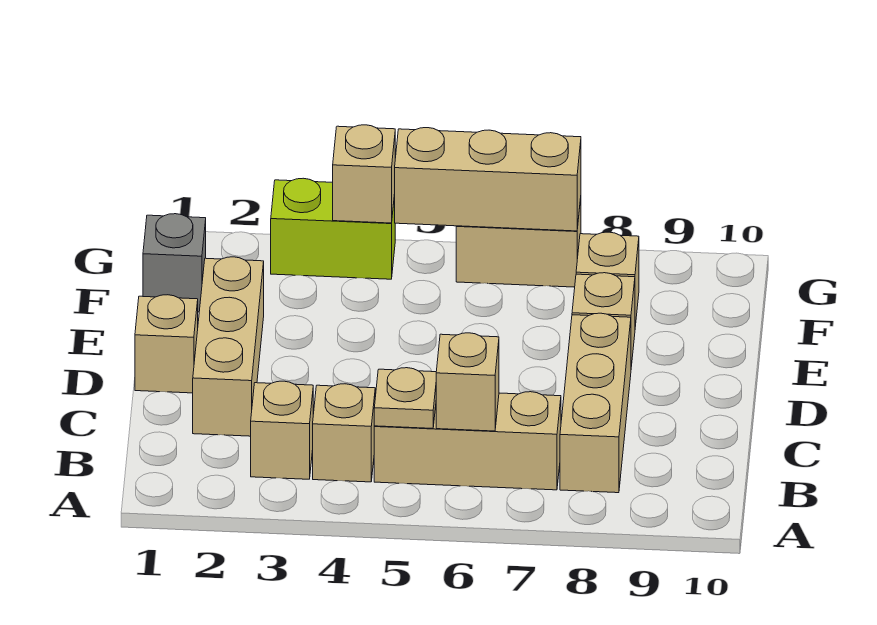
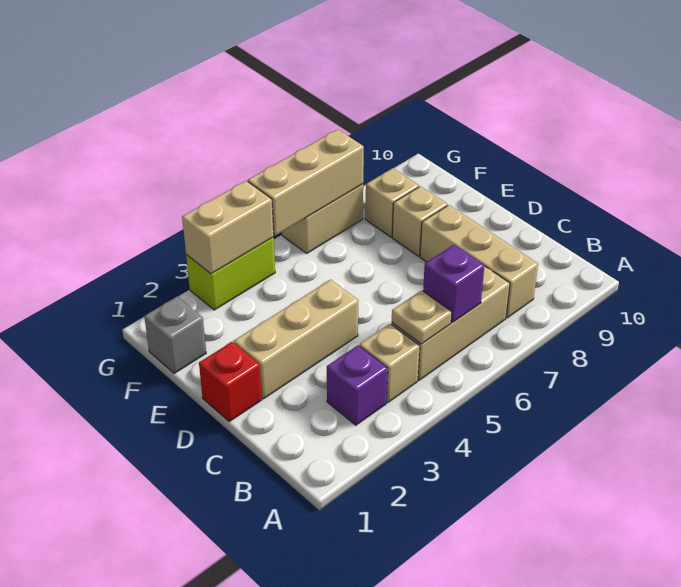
tan brick B3 level 1 -> purple brick B3 level 1
tan brick B6 level 2 -> purple brick B6 level 2
tan brick C2:E2 level 1 -> tan brick D2:D4 level 1
tan brick D1 level 1 -> red brick D1 level 1
tan brick G4 level 2 -> tan brick G3:G4 level 2

